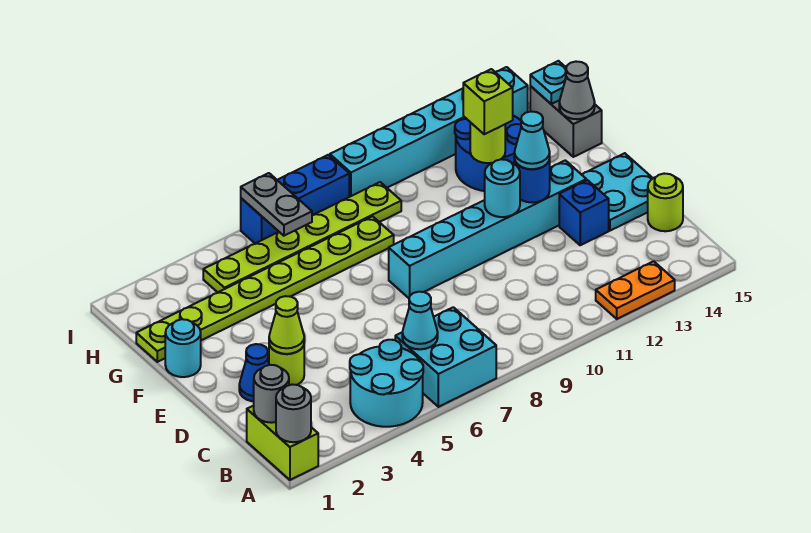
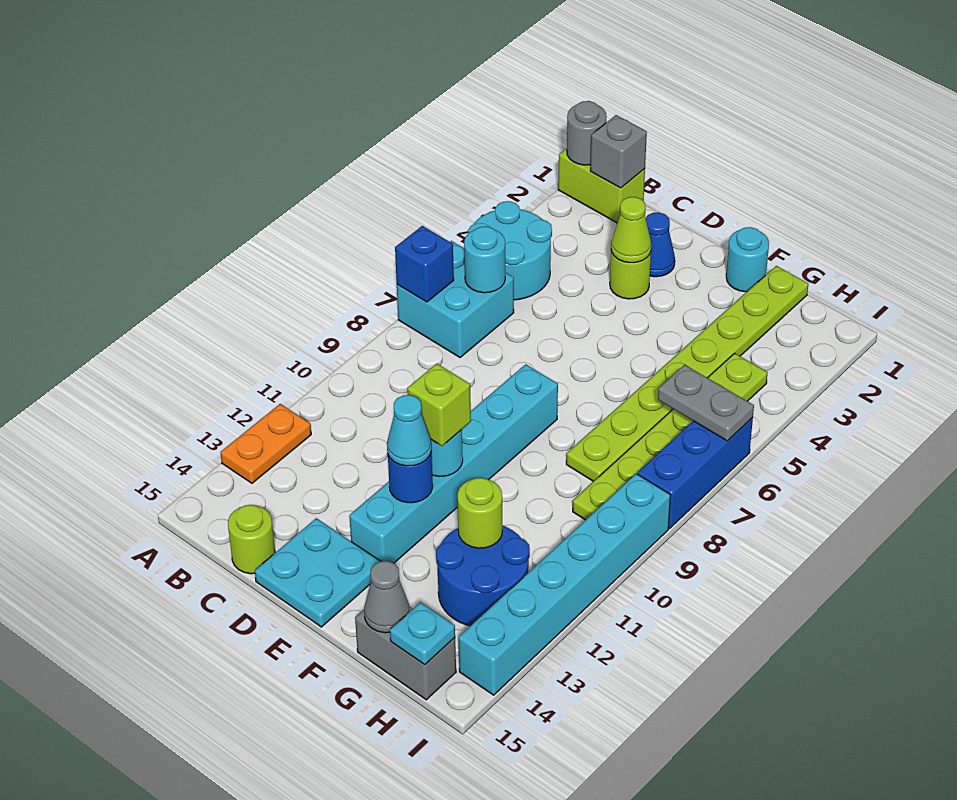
grey round brick B1 level 2 -> grey brick B1 level 2
cyan cone B6 level 2 -> cyan round brick B6 level 2
blue brick D13 level 1 -> blue brick A7 level 2
lime brick G12 level 3 -> lime brick E11 level 3

